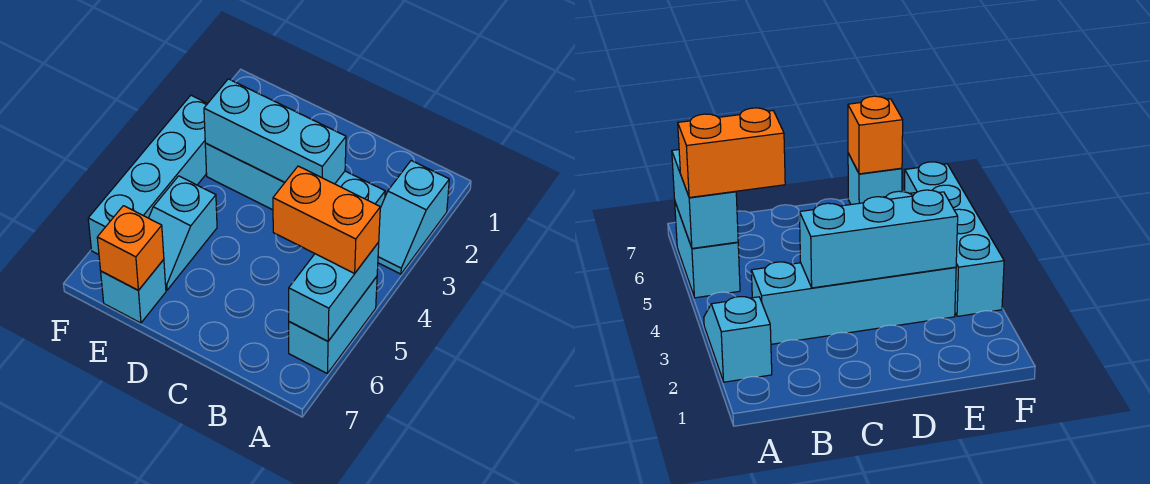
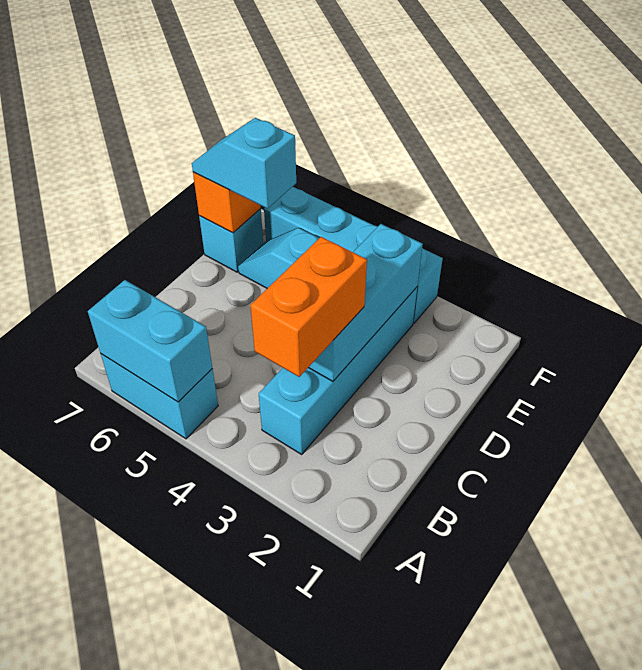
cyan slope A2:A3 level 1 top 2 -> cyan slope E6:E7 level 3 top 6
orange brick A5:B5 level 3 -> orange brick B3:C3 level 3

